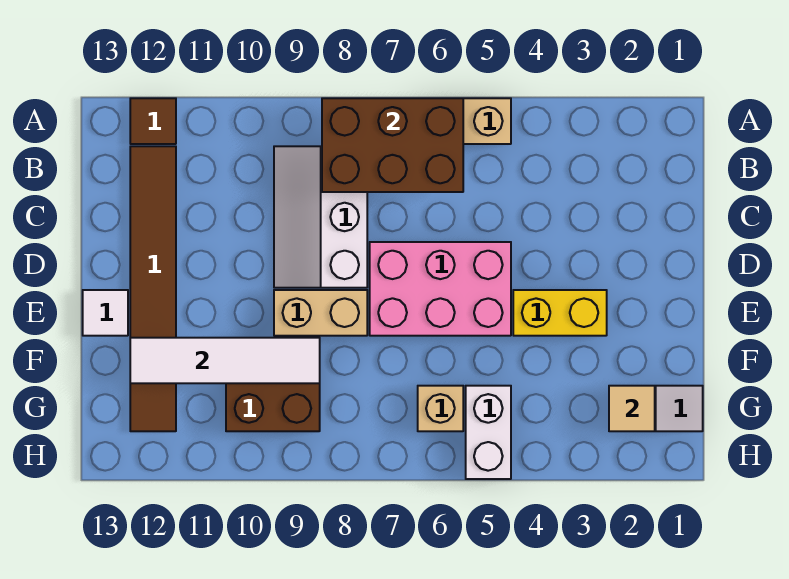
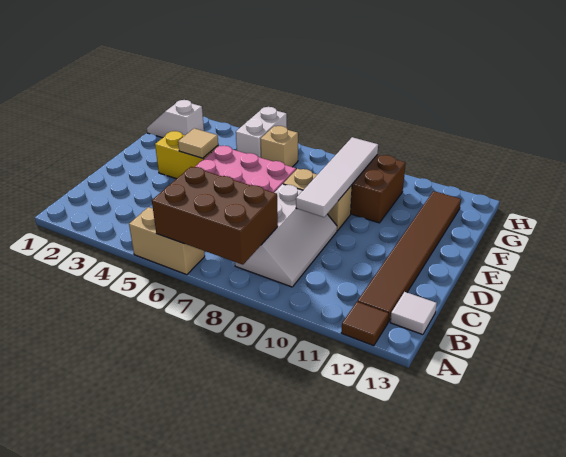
white tile E13 level 1 -> white tile B13 level 1
white tile F9:F12 level 2 -> white tile D9:G9 level 2
tan tile G2 level 2 -> tan tile E4 level 2

